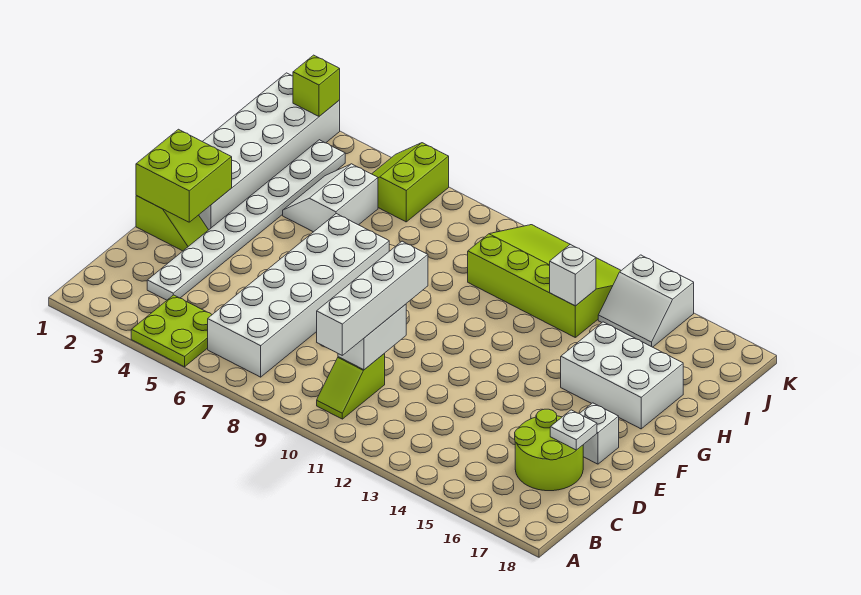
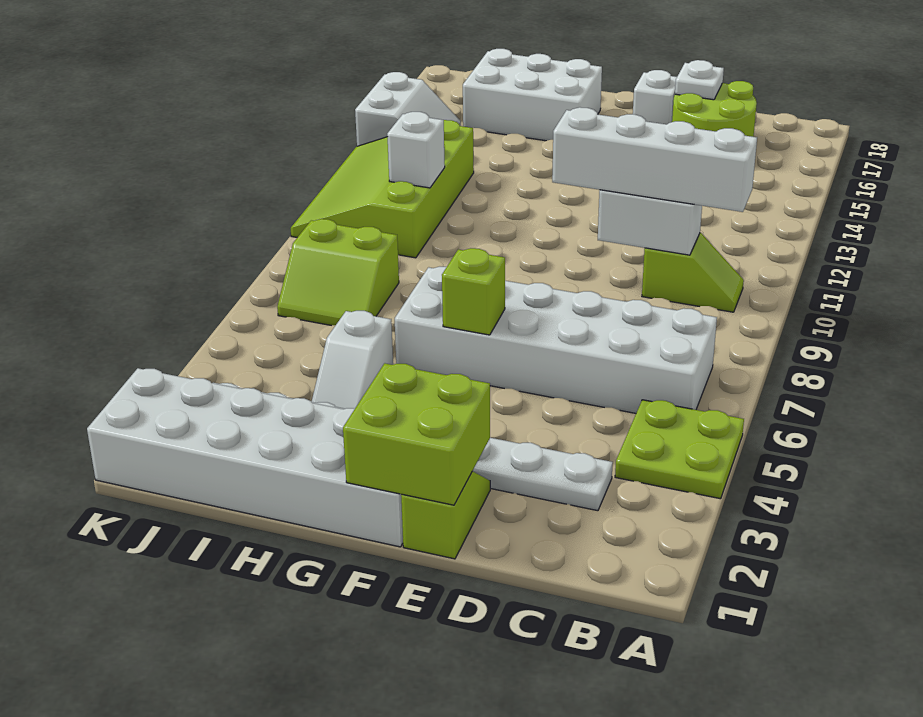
white brick G15:H17 level 1 -> white brick G16:I17 level 1
white slope H4:I5 level 1 top 5 -> white slope H4:H5 level 1 top 5
white brick I13 level 2 -> white brick I11 level 2
lime slope J5:K6 level 1 top 6 -> lime slope I7:J8 level 1 top 8
lime brick K2 level 2 -> lime brick F6 level 2

